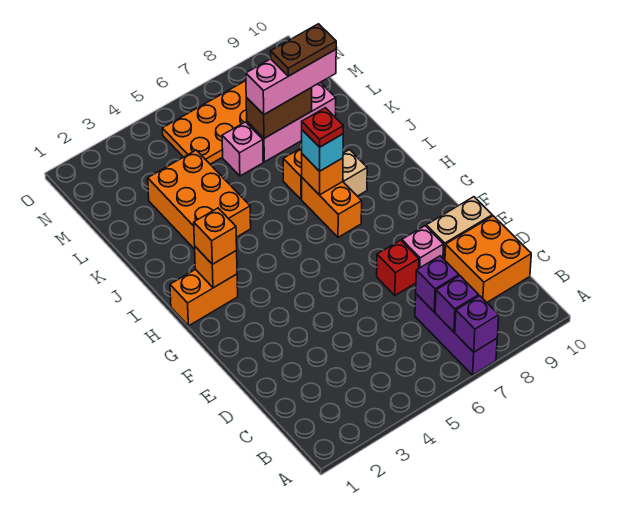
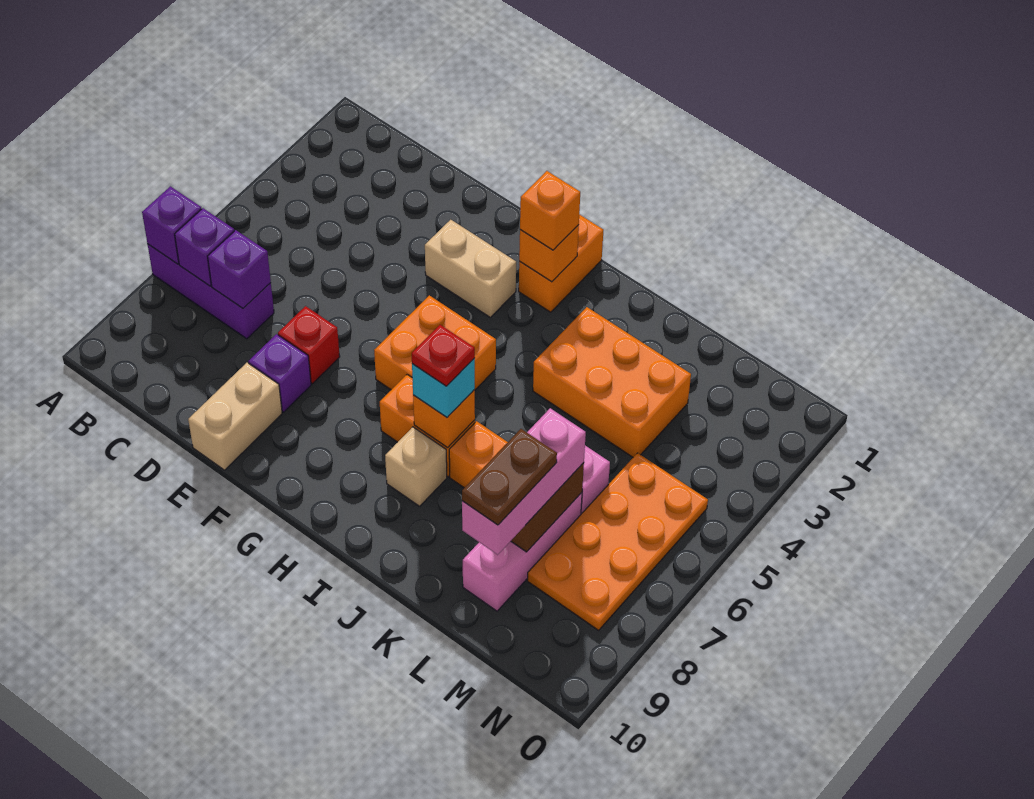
orange brick C9:D10 level 1 -> orange brick G5:H6 level 1
pink brick E8 level 1 -> purple brick E8 level 1
none -> tan brick F3:G3 level 1

